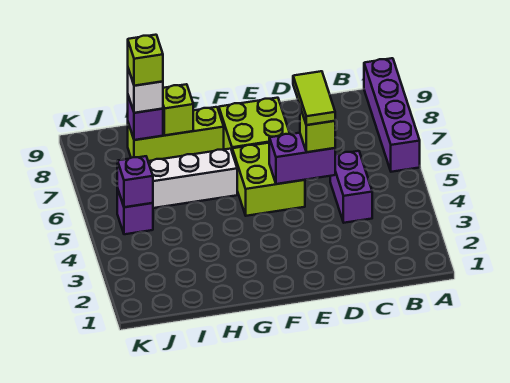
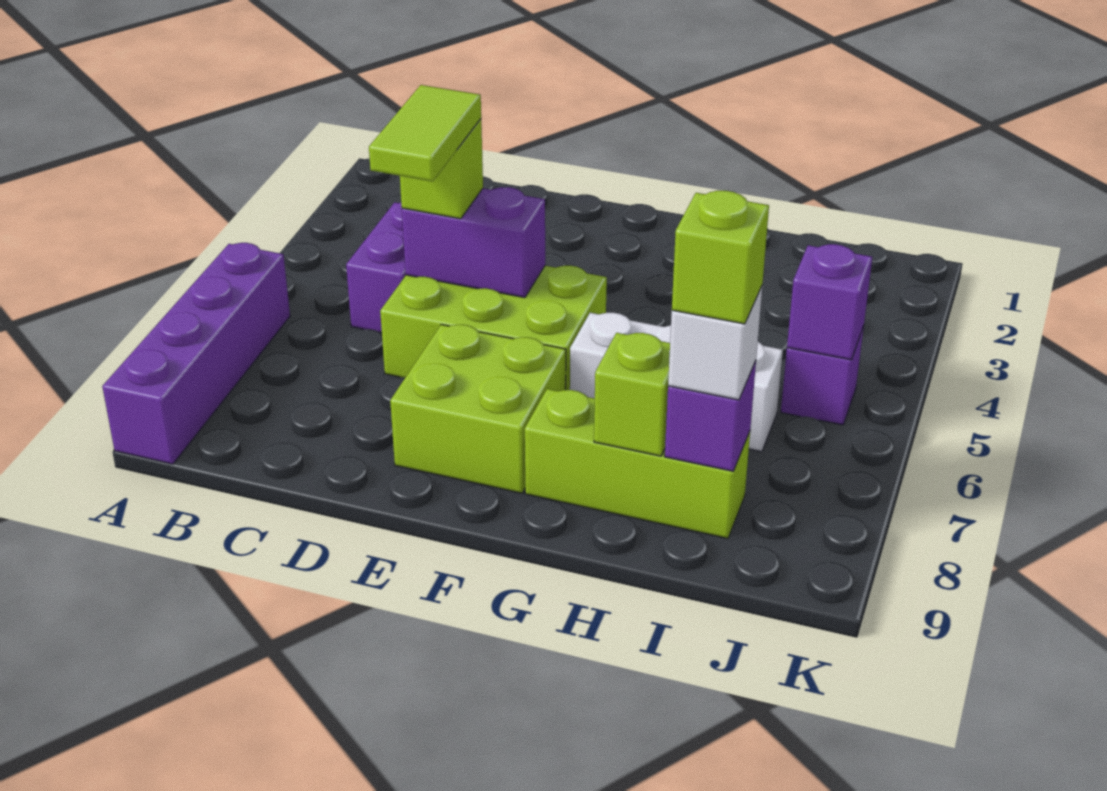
lime brick E5:F6 level 1 -> lime brick D5:F6 level 1

